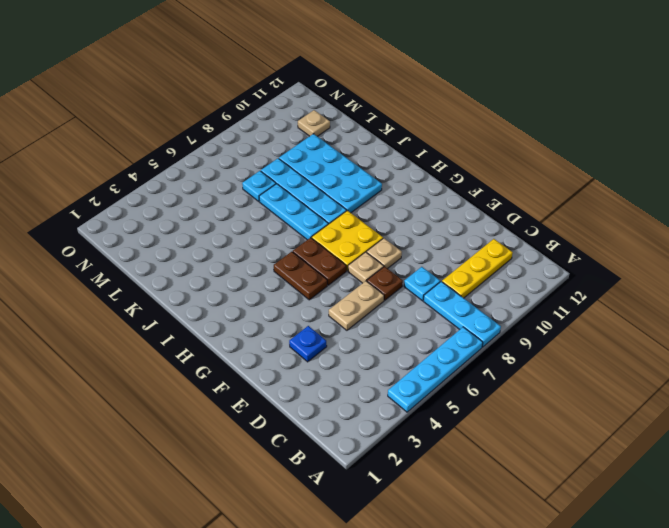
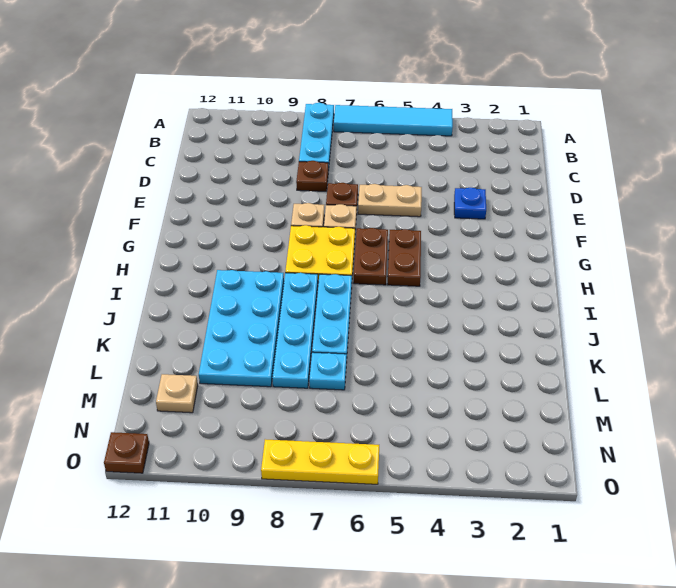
cyan plate A4:A7 level 1 -> cyan tile A4:A7 level 1
yellow plate C9:C11 level 1 -> yellow plate O6:O8 level 1
cyan plate D8 level 1 -> brown plate D8 level 1
none -> brown plate O12 level 1

